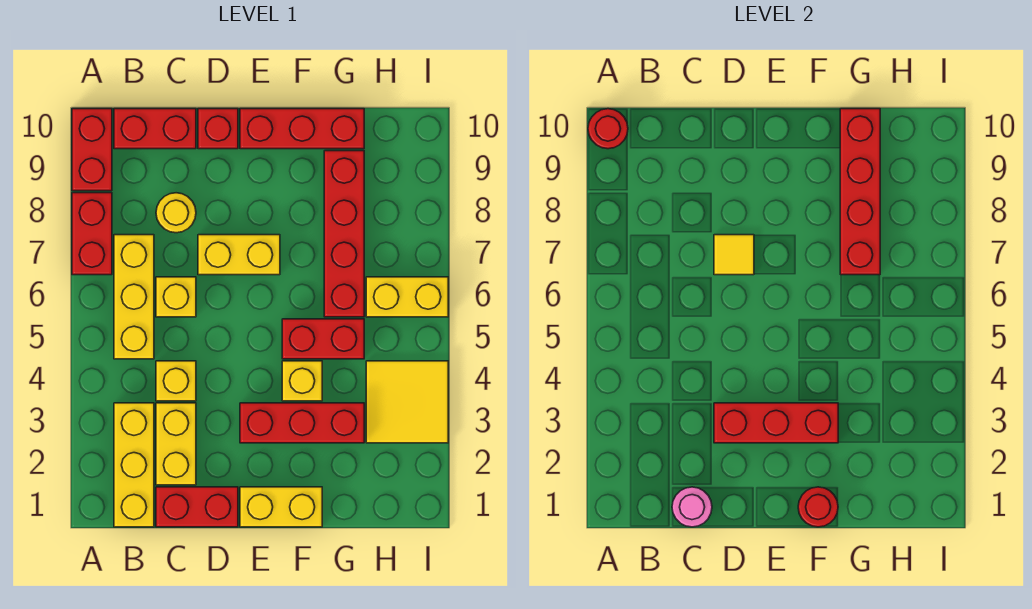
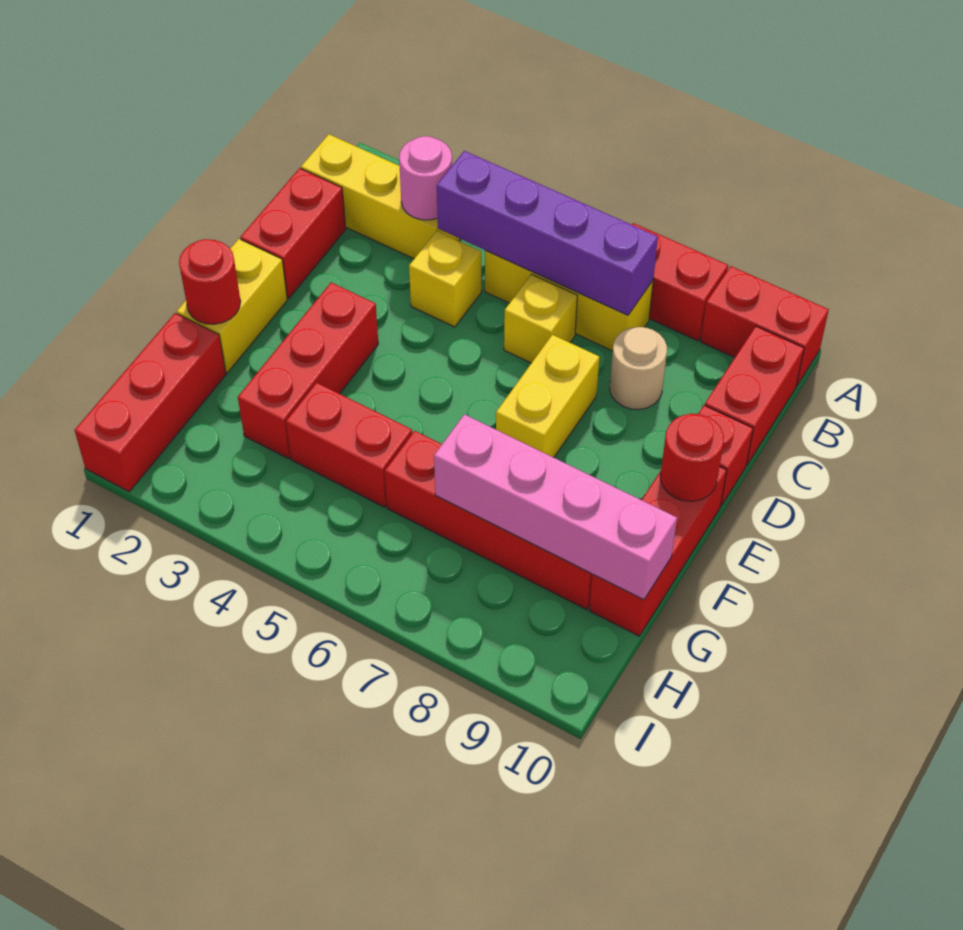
red round brick A10 level 2 -> red round brick E10 level 2
none -> purple brick B4:B7 level 2
pink round brick C1 level 2 -> pink round brick B3 level 2
yellow brick C2:C3 level 1 -> none
yellow round brick C8 level 1 -> tan round brick C8 level 1
red brick D3:F3 level 2 -> red brick G1:I1 level 1
yellow tile D7 level 2 -> none
yellow brick F4 level 1 -> none
red brick F5:G5 level 1 -> red brick G4:G5 level 1
red brick G7:G10 level 2 -> pink brick G7:G10 level 2
yellow tile H3:I4 level 1 -> none
yellow brick H6:I6 level 1 -> none

